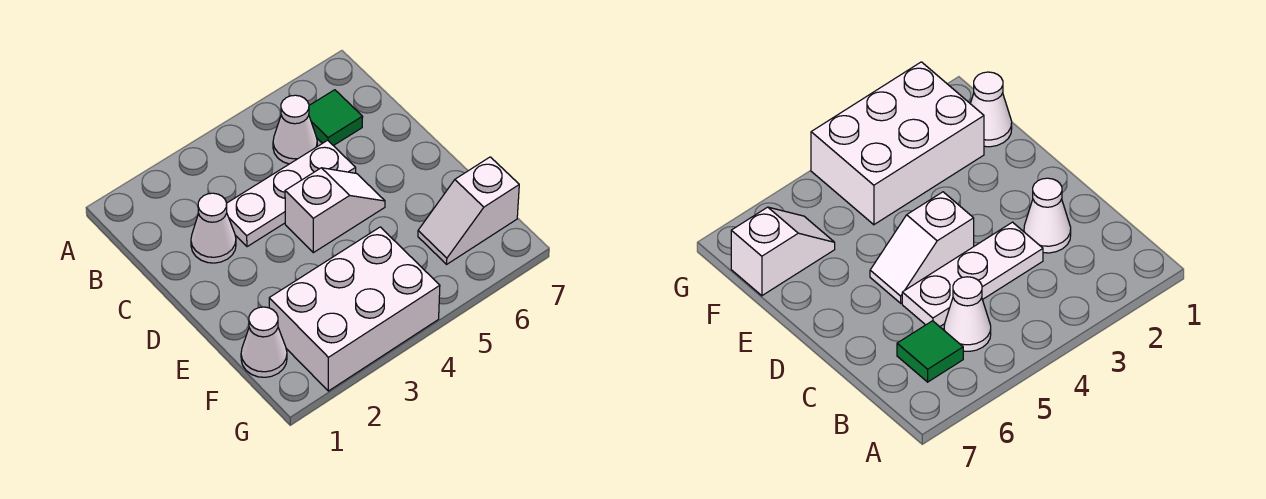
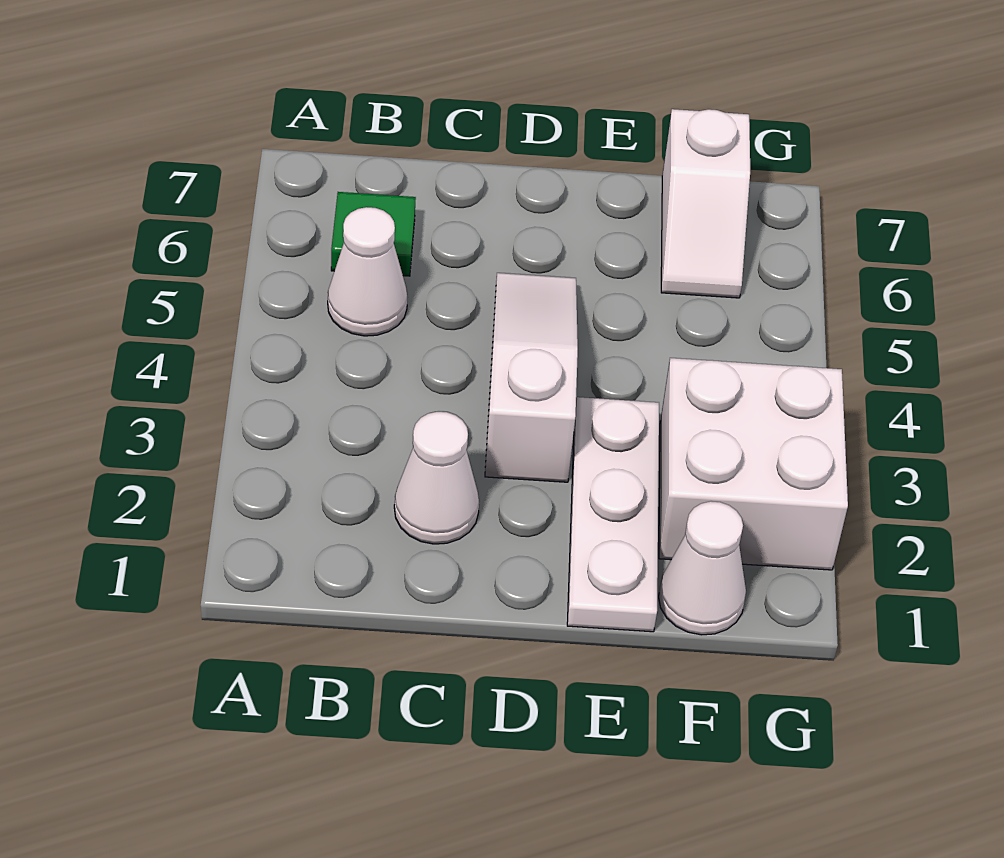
white plate C3:C5 level 1 -> white plate E1:E3 level 1
white slope D4:D5 level 1 top 4 -> white slope D3:D5 level 1 top 3
white brick F2:G4 level 1 -> white brick F2:G3 level 1

